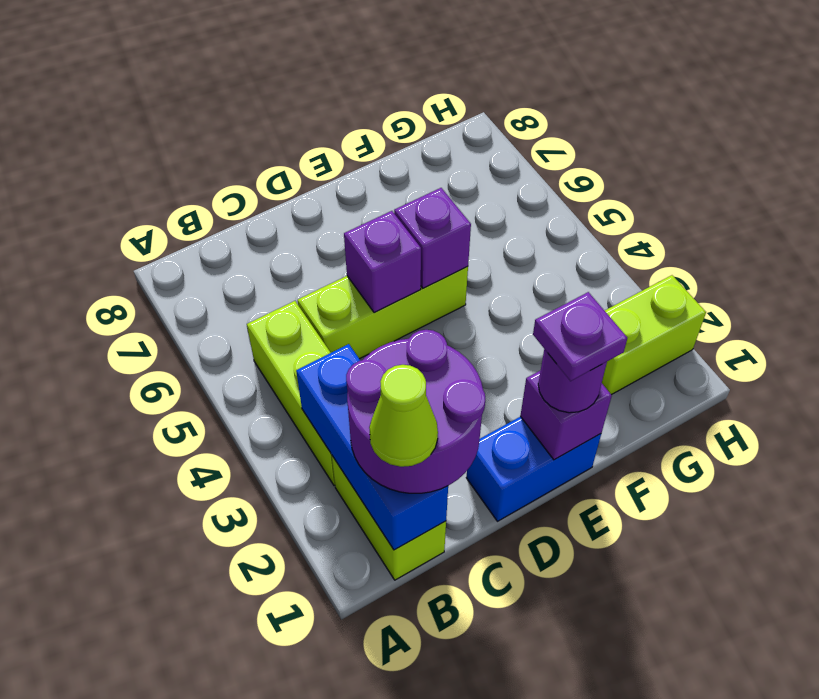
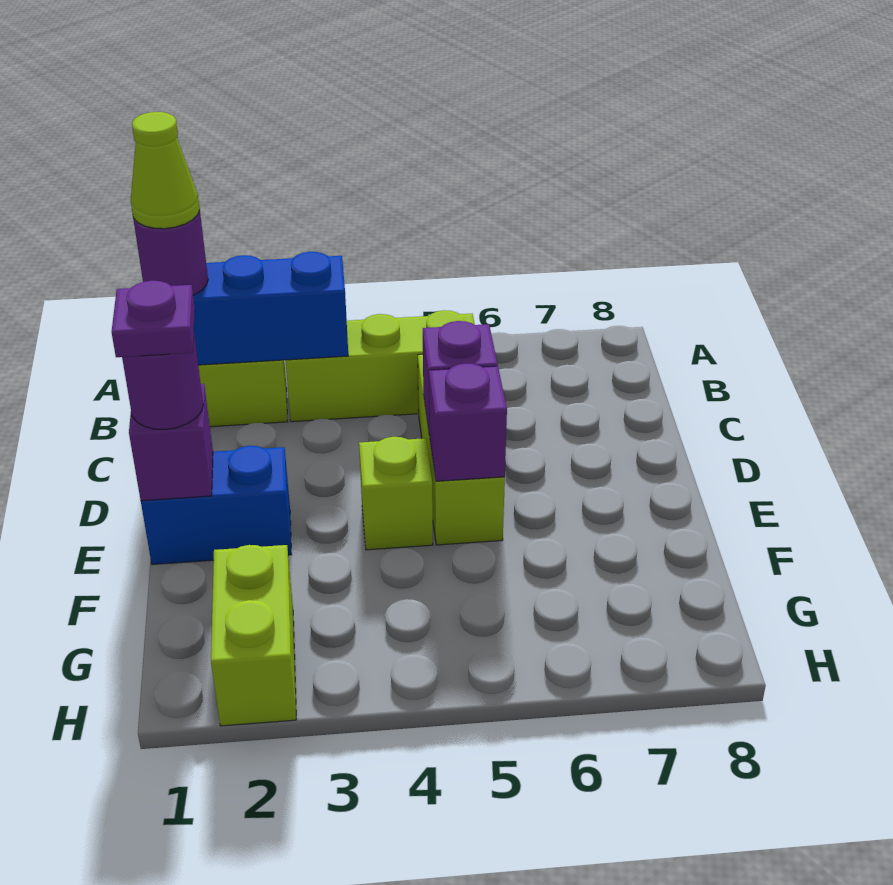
purple round brick B1:C2 level 3 -> purple round brick B1 level 3
blue brick D1:E1 level 1 -> blue brick E1:E2 level 1
none -> lime brick E4 level 1

